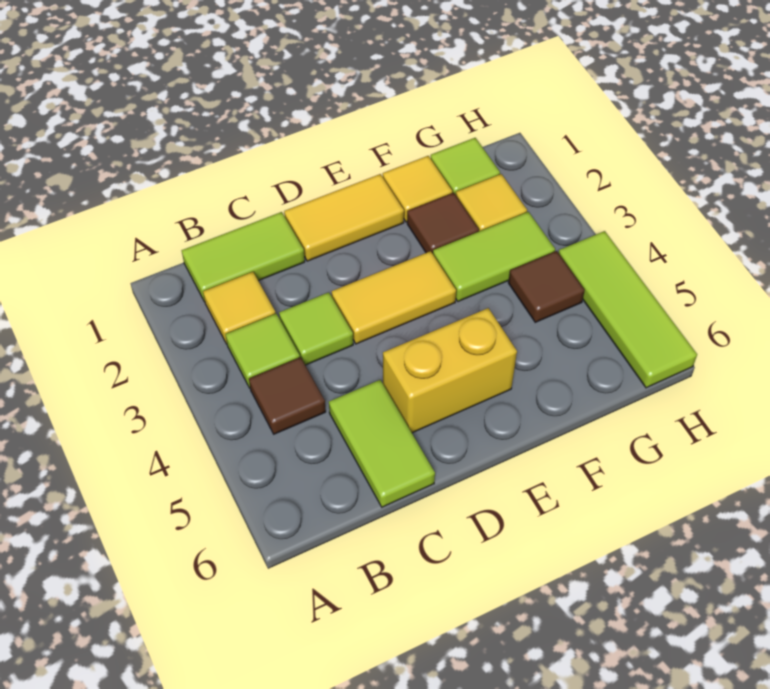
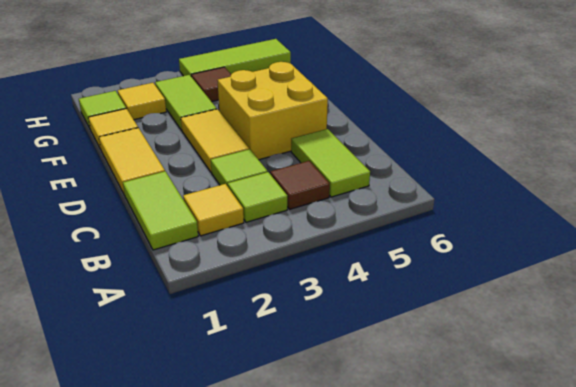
lime tile C5:C6 level 1 -> lime tile B5:C5 level 1
yellow brick D5:E5 level 1 -> yellow brick D4:E5 level 1
brown tile F2 level 1 -> none

